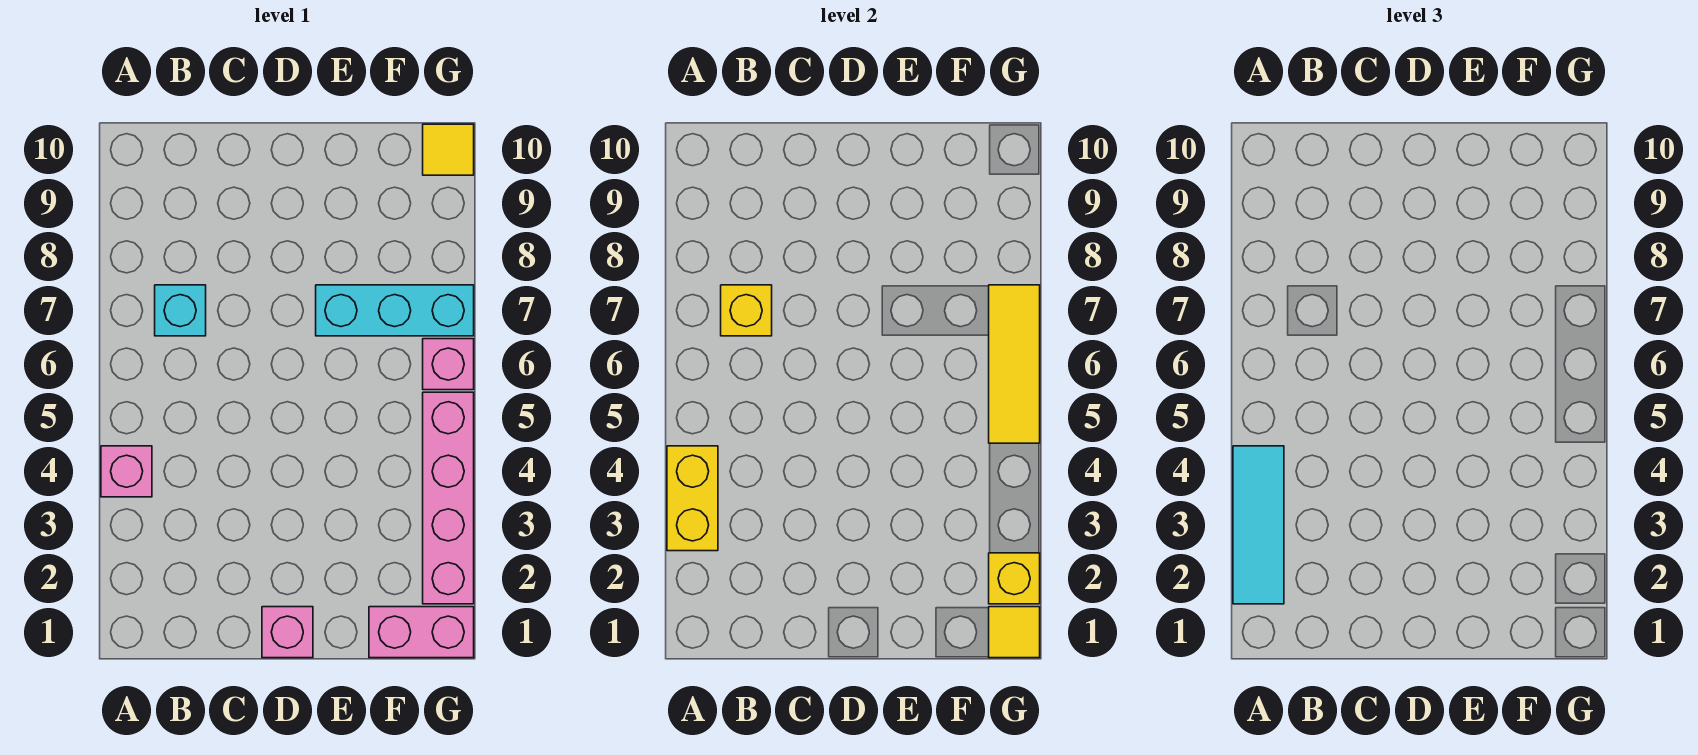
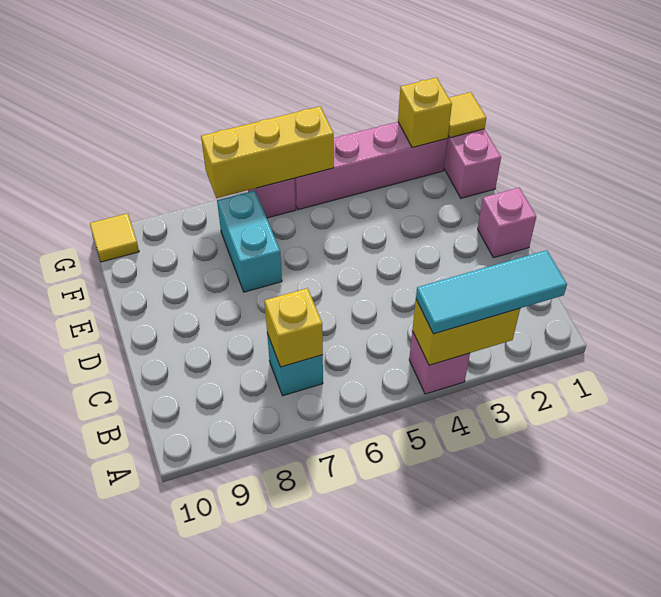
cyan brick E7:G7 level 1 -> cyan brick E7:F7 level 1
yellow tile G5:G7 level 2 -> yellow brick G5:G7 level 2

